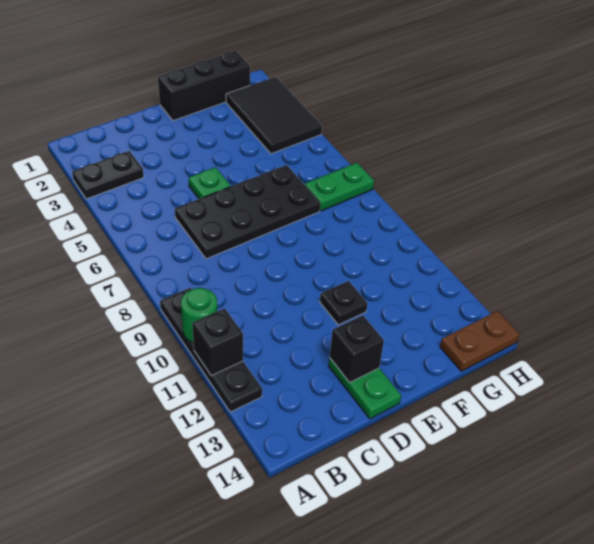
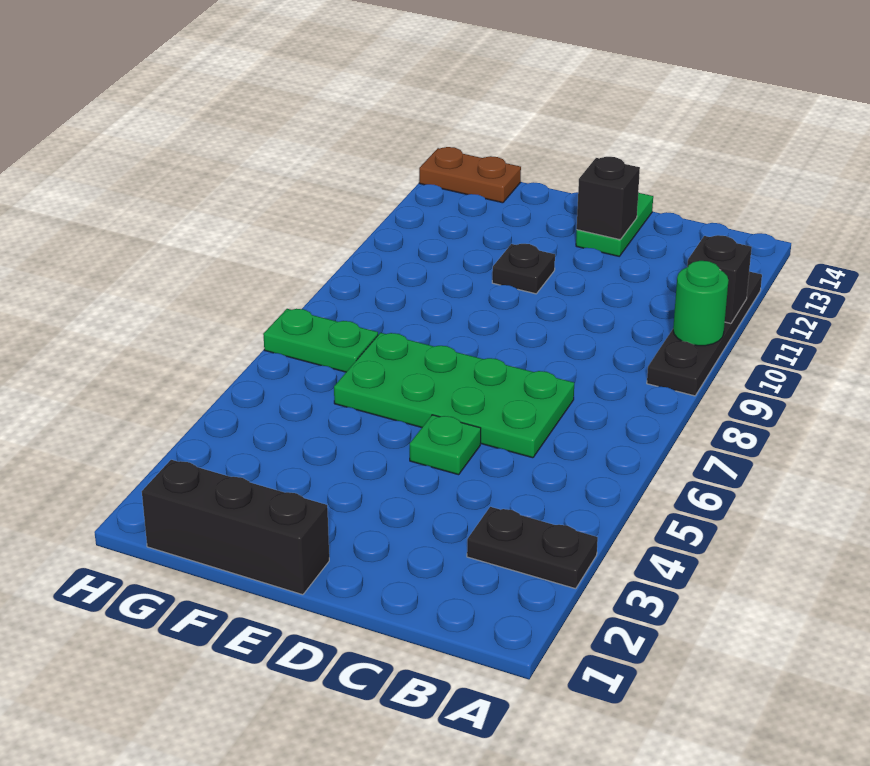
black plate C6:F7 level 1 -> green plate C6:F7 level 1
black tile G2:H4 level 1 -> none

